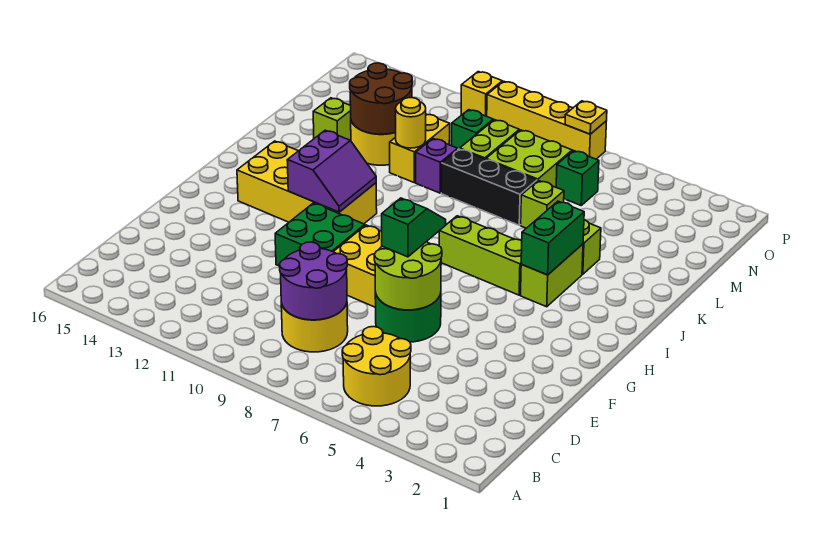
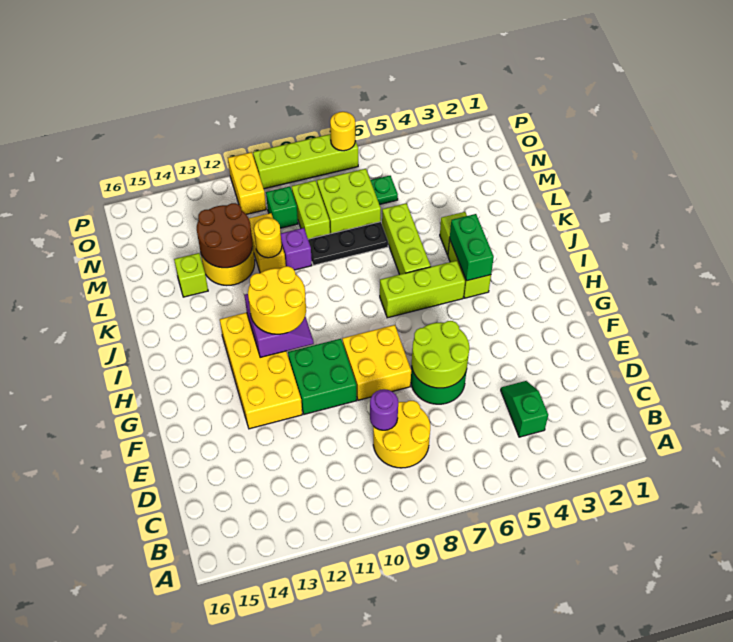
yellow round brick B5:C6 level 1 -> yellow round brick H11:I12 level 3
purple round brick C8:D9 level 2 -> purple round brick D9 level 2
green slope F7:G7 level 3 top F -> green slope C4:D4 level 1 top C
yellow brick H11:I14 level 1 -> yellow brick F12:I13 level 1
lime brick L6 level 1 -> lime brick J6:L6 level 1
black brick L7:L9 level 1 -> black plate L7:L9 level 1
green brick N6 level 1 -> green plate N6 level 1
yellow brick P7:P10 level 1 -> lime brick P7:P10 level 1
yellow plate P7 level 2 -> yellow round brick P7 level 2
yellow brick P11 level 1 -> yellow brick O11:P11 level 1

